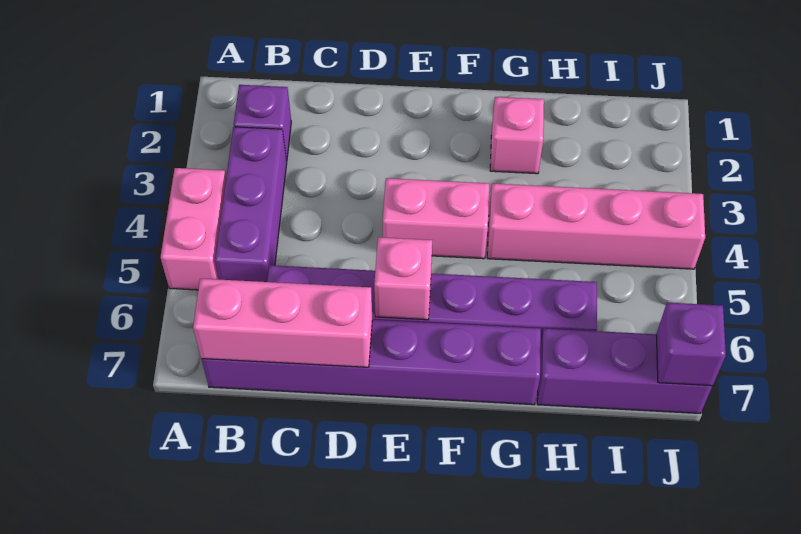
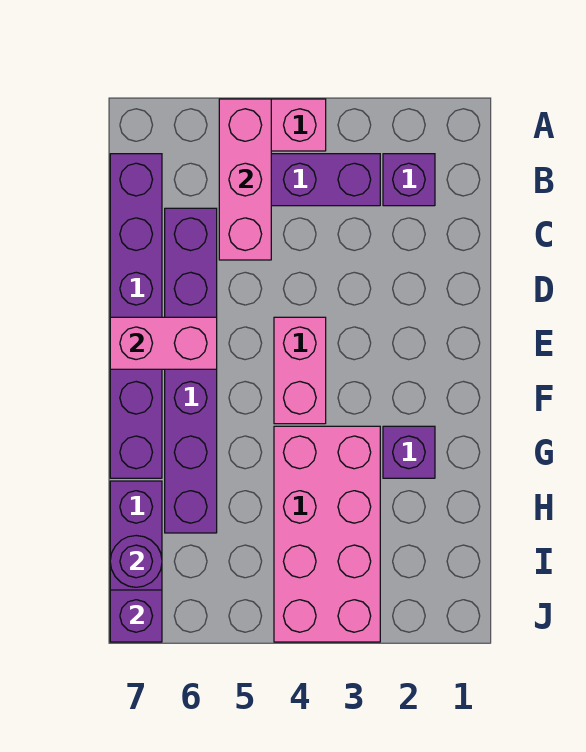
pink brick B7:D7 level 2 -> pink brick A5:C5 level 2
pink brick E6 level 2 -> pink brick E6:E7 level 2
pink brick G2 level 1 -> purple brick G2 level 1
pink brick G4:J4 level 1 -> pink brick G3:J4 level 1
none -> purple round brick I7 level 2

